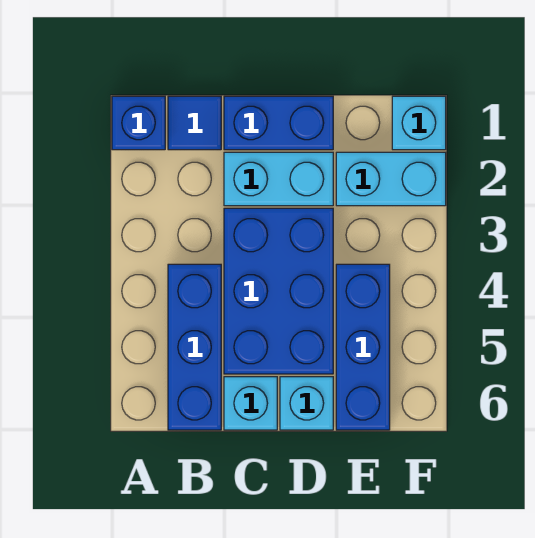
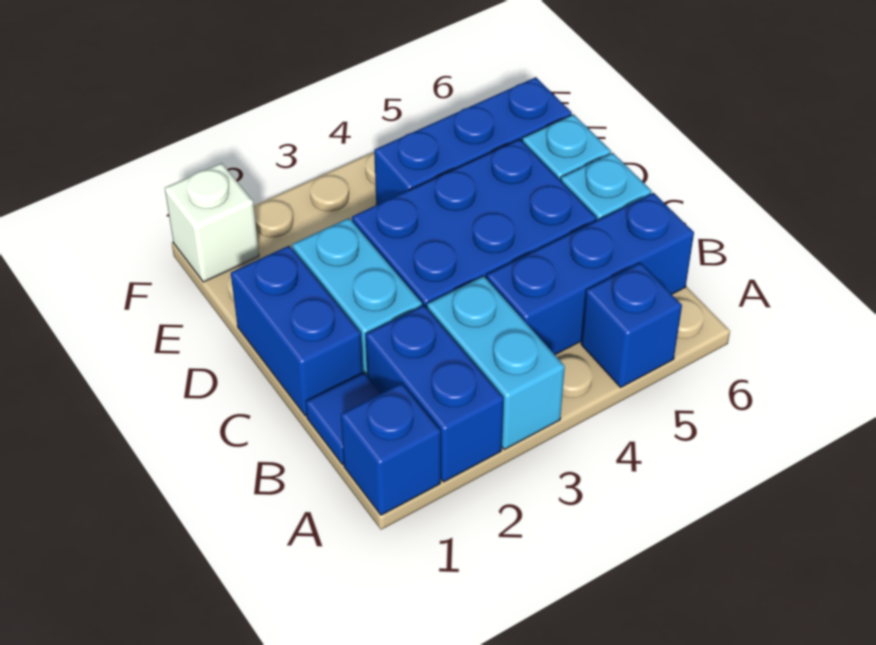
none -> blue brick A2:B2 level 1
none -> blue brick A5 level 1
cyan brick E2:F2 level 1 -> cyan brick A3:B3 level 1
cyan brick F1 level 1 -> white brick F1 level 1

